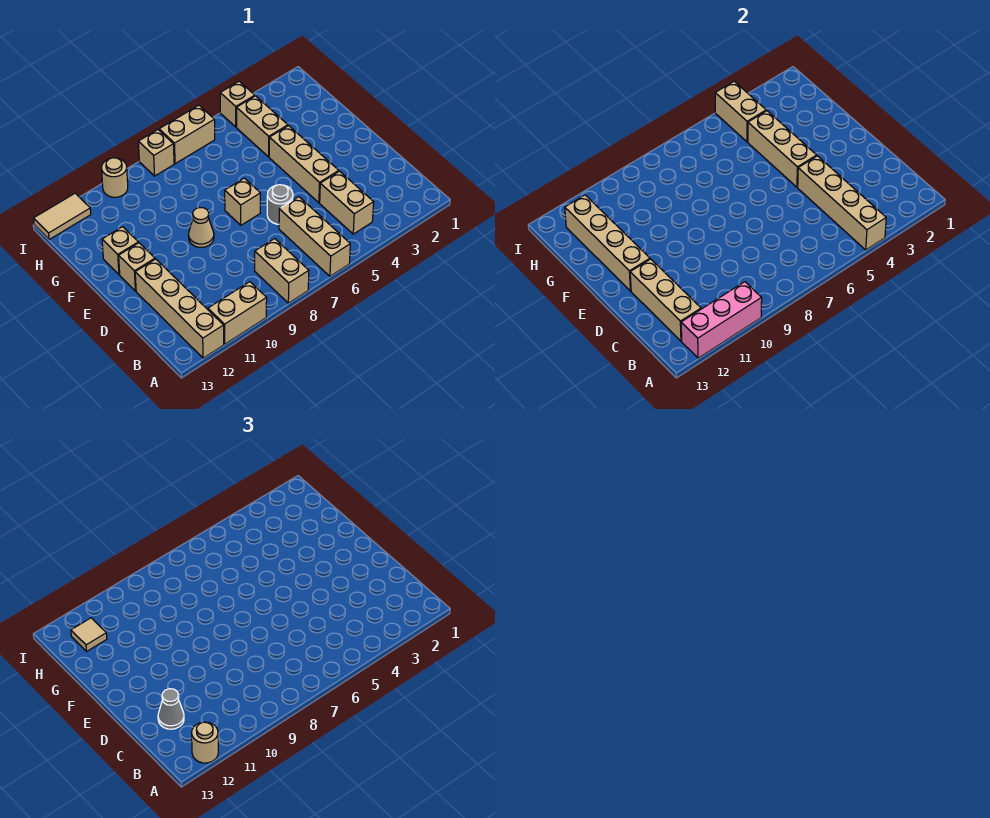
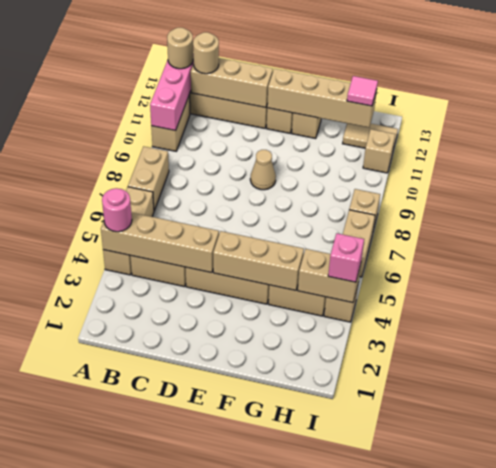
none -> pink round brick A4 level 3
tan brick A6:C6 level 1 -> tan brick A4:A6 level 1
tan brick A8:B8 level 1 -> tan brick A7:A8 level 1
grey cone C12 level 3 -> none
grey round brick D6 level 1 -> none
tan brick E7 level 1 -> tan brick I11 level 1
tan tile H12 level 3 -> pink tile H12 level 3
none -> pink brick I4 level 3
tan round brick I10 level 1 -> tan round brick B12 level 3
tan tile I12:I13 level 1 -> tan tile H12:I12 level 1

